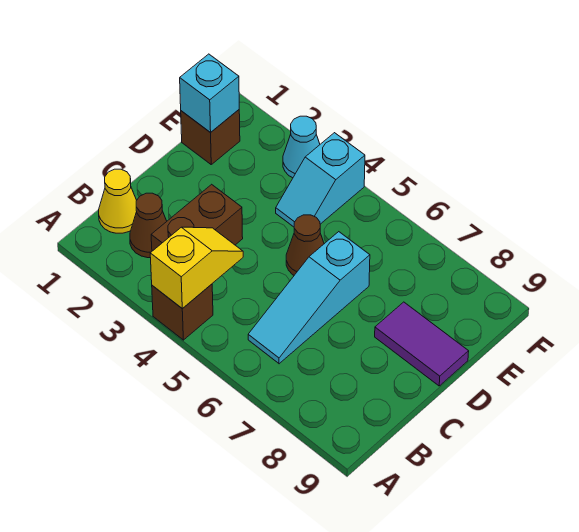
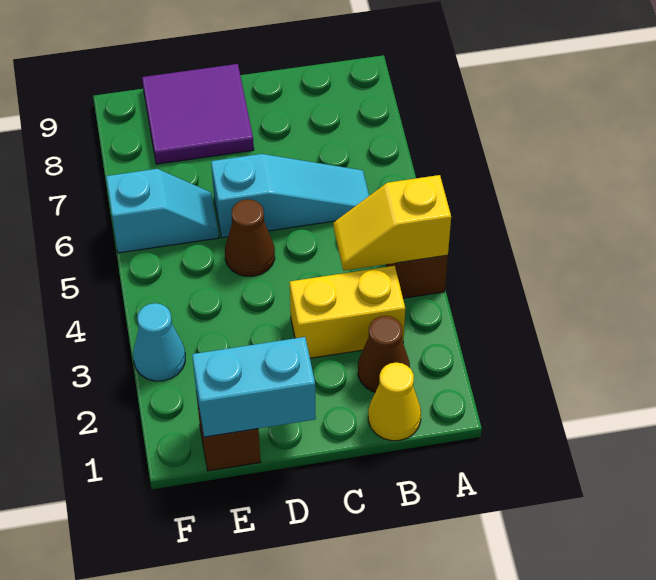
brown brick B3:C3 level 1 -> yellow brick B3:C3 level 1
purple tile D8:D9 level 1 -> purple tile D8:E9 level 1
cyan brick E1 level 2 -> cyan brick D1:E1 level 2
cyan slope E4:F4 level 1 top F -> cyan slope E6:F6 level 1 top F

